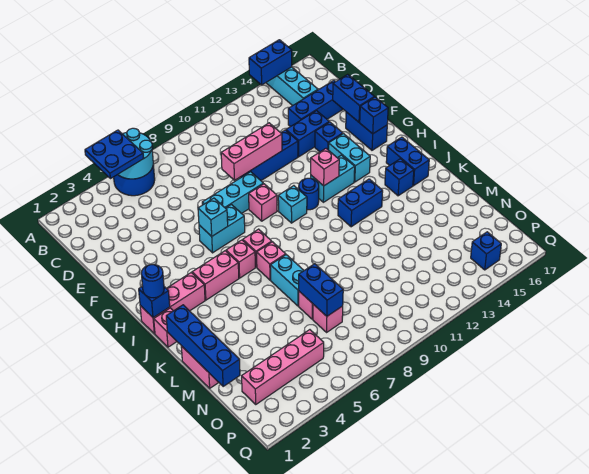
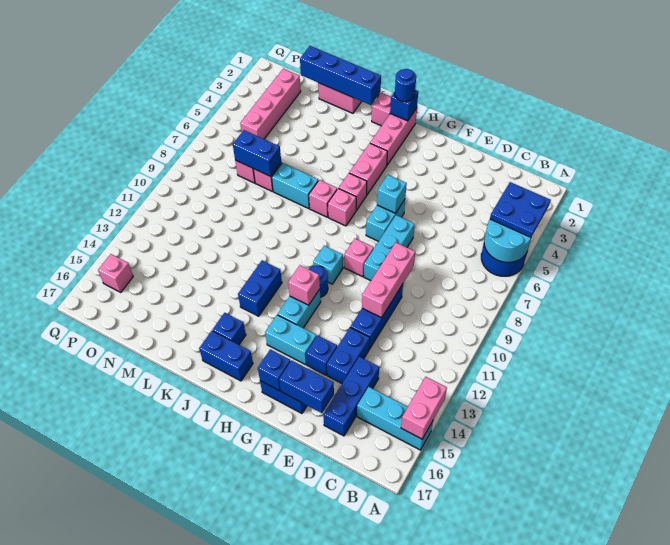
blue brick A14:A15 level 2 -> pink brick A14:A15 level 2
blue brick P15 level 1 -> pink brick P15 level 1

